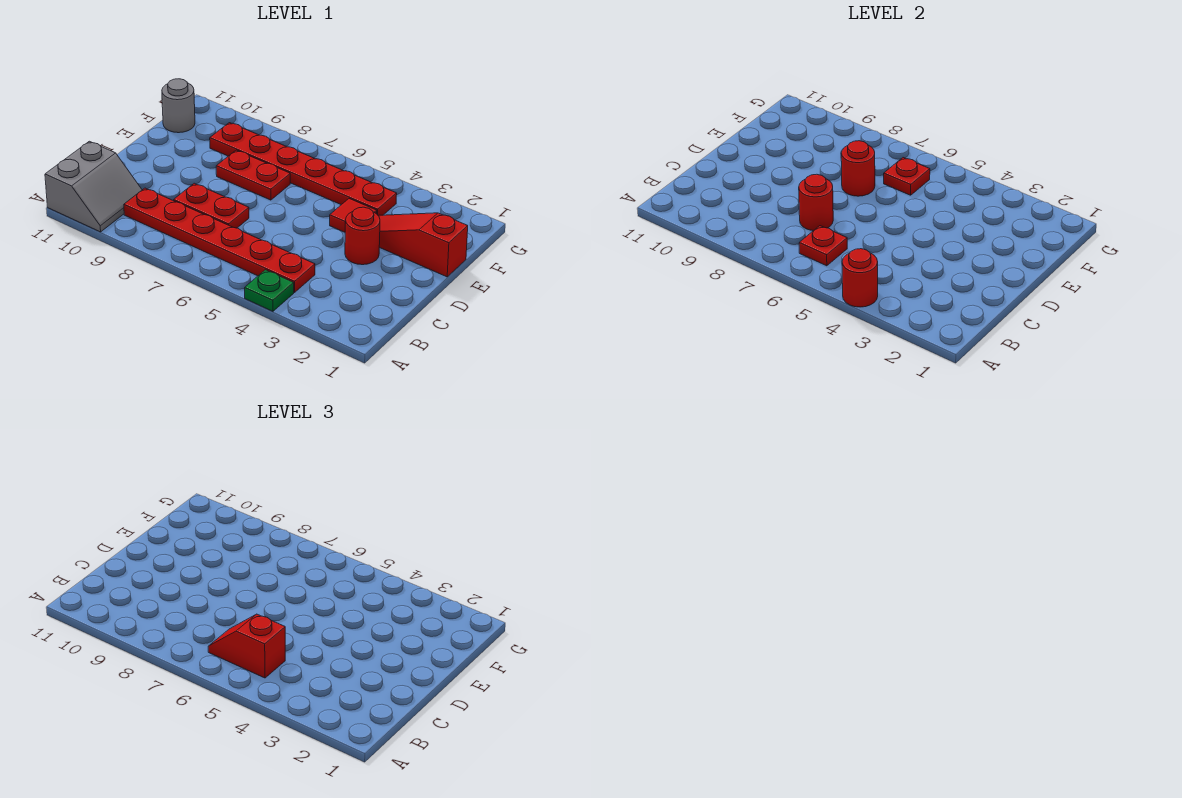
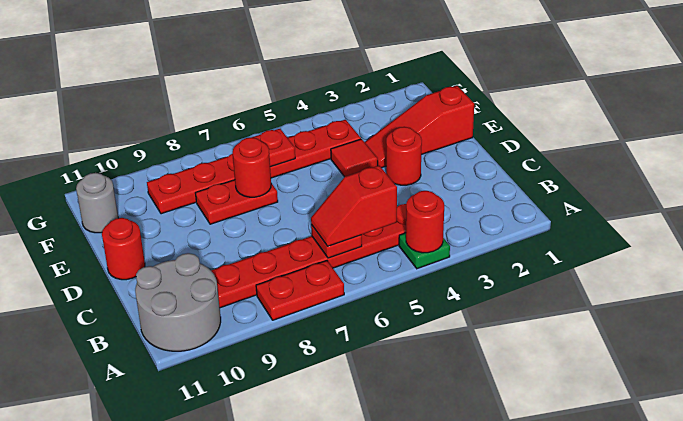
grey slope A10:B11 level 1 top 11 -> grey round brick A10:B11 level 1
red plate C7:C8 level 1 -> red plate A7:A8 level 1
red round brick C7 level 2 -> red round brick D11 level 1

